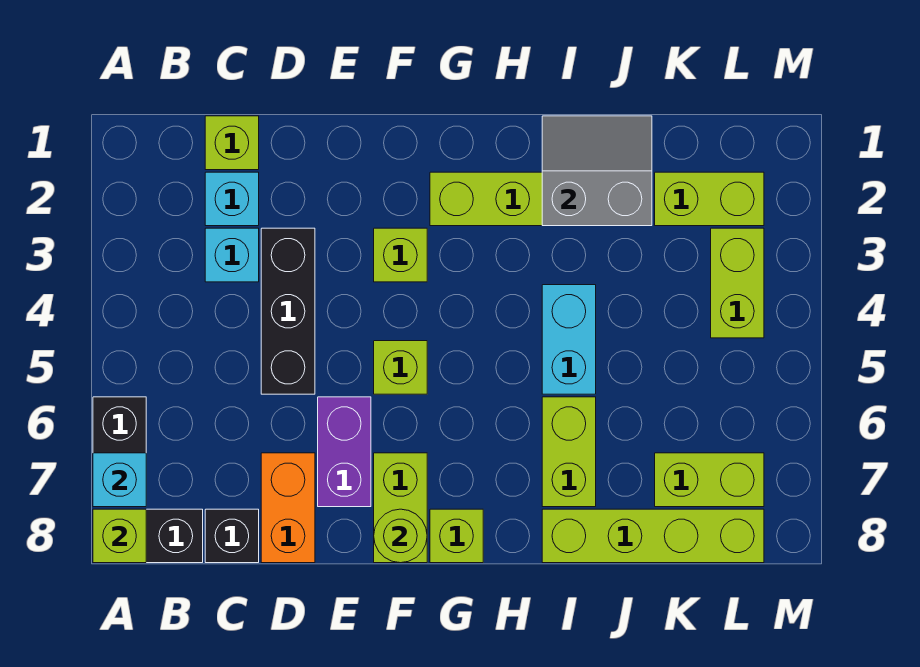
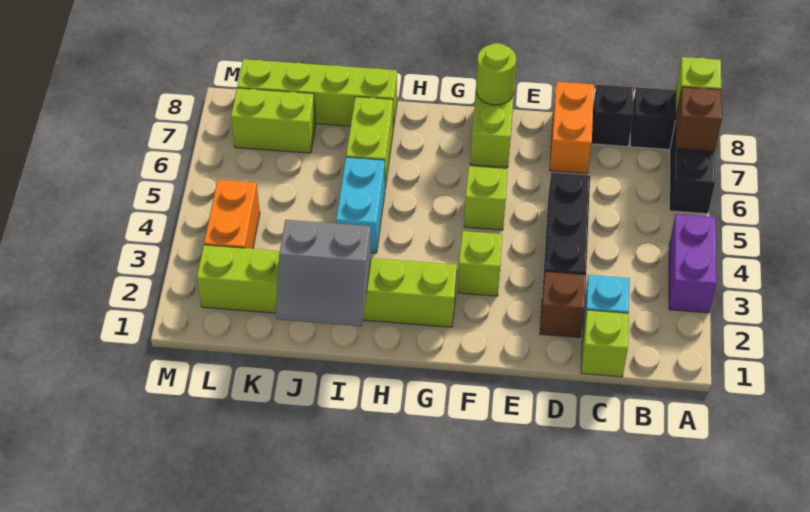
cyan brick A7 level 2 -> brown brick A7 level 2
cyan brick C3 level 1 -> none
none -> brown brick D2 level 1
purple brick E6:E7 level 1 -> purple brick A3:A4 level 1
lime brick G8 level 1 -> none
lime brick L3:L4 level 1 -> orange brick L3:L4 level 1

